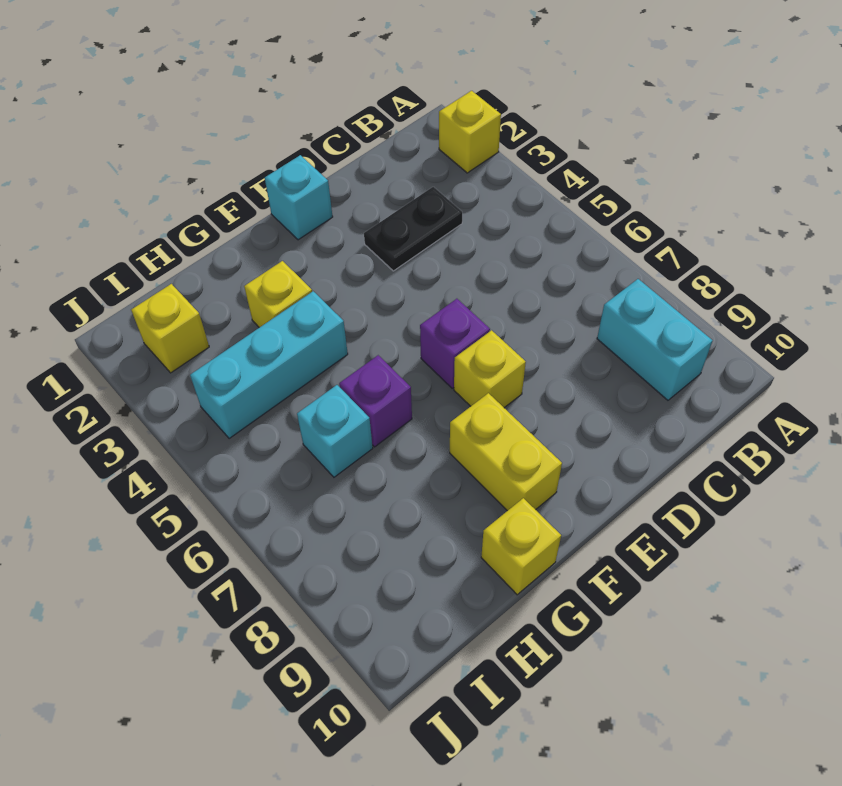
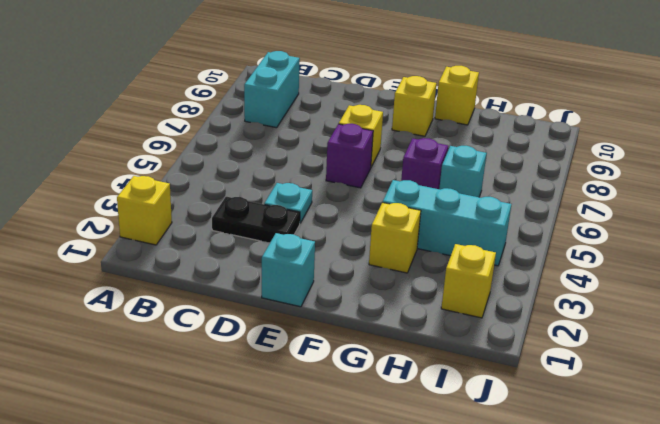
none -> cyan plate D4 level 1
yellow brick F8:F9 level 1 -> yellow brick F9 level 1

